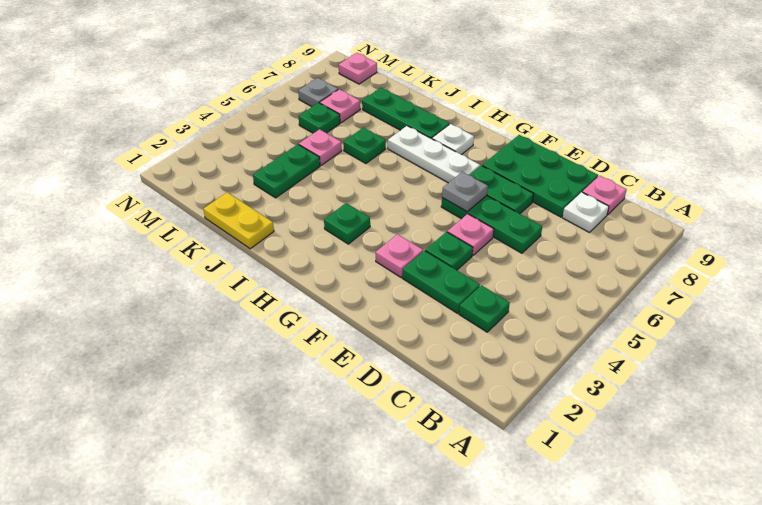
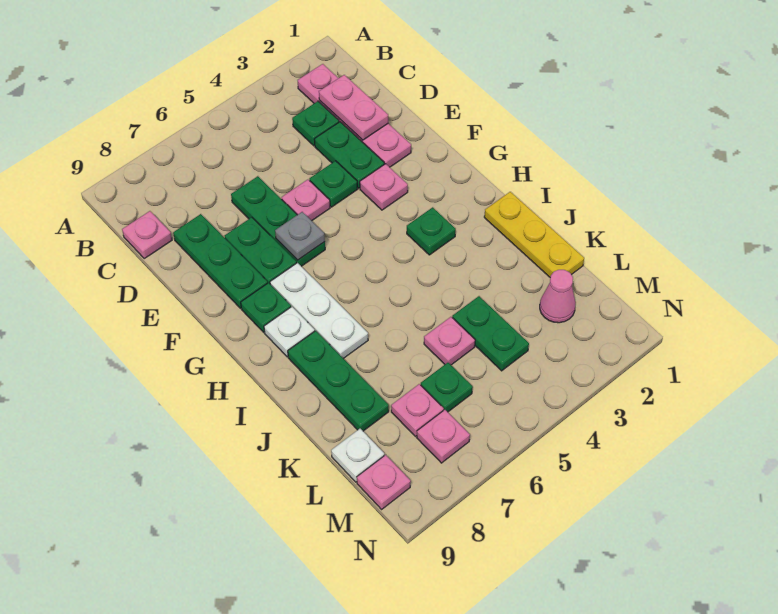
none -> pink plate B2:E2 level 1
none -> pink plate C2:D2 level 2
white plate C8 level 1 -> white plate L9 level 1
green plate D8:F9 level 1 -> green plate D8:F8 level 1
yellow plate J1:K1 level 1 -> yellow plate I1:K1 level 1
green plate J6 level 1 -> green plate G8 level 1
green plate K3:K4 level 1 -> green plate K4:L4 level 1
none -> pink cone L2 level 1
grey plate M7 level 1 -> pink plate M7 level 1

